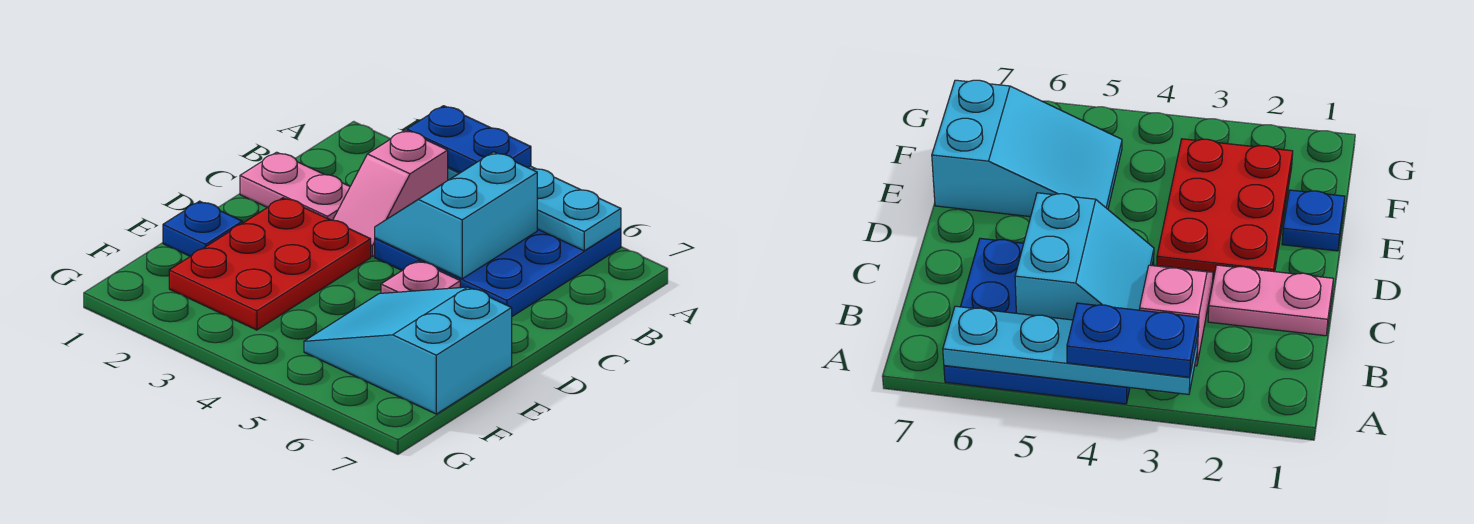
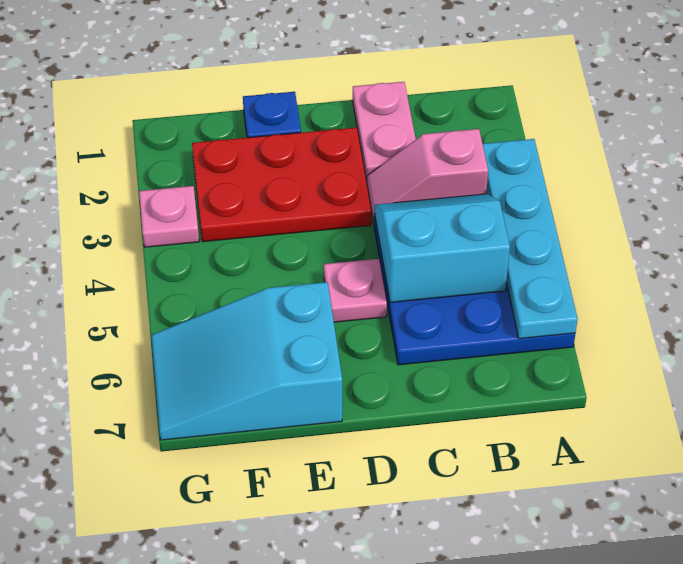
blue plate A3:A4 level 3 -> none
cyan slope E5:F7 level 1 top 7 -> cyan slope E6:G7 level 1 top E
none -> pink plate G3 level 1

